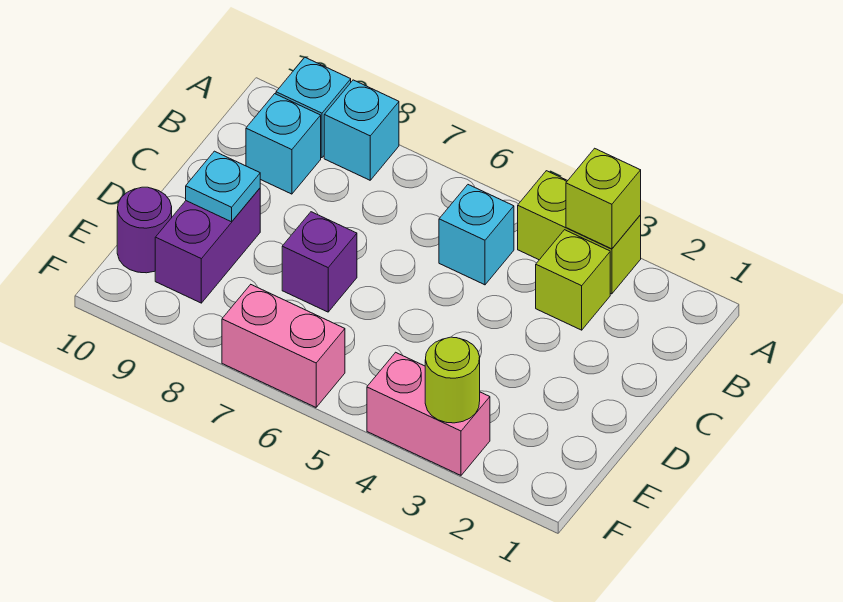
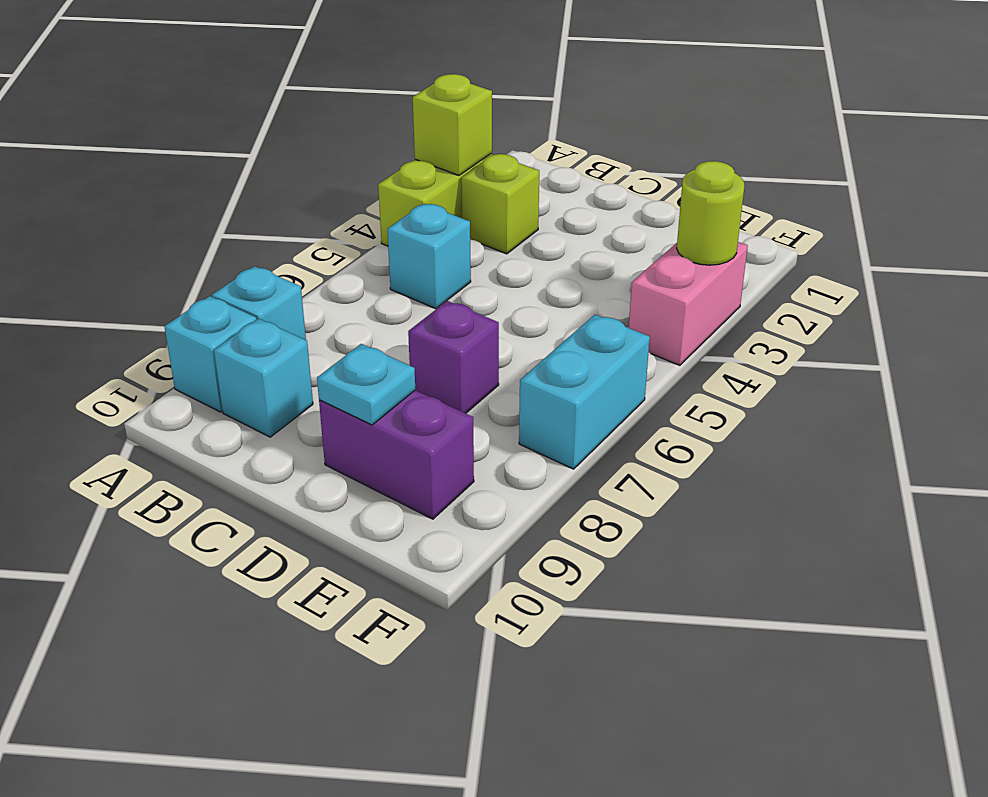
purple round brick E10 level 1 -> none
pink brick F6:F7 level 1 -> cyan brick F6:F7 level 1

